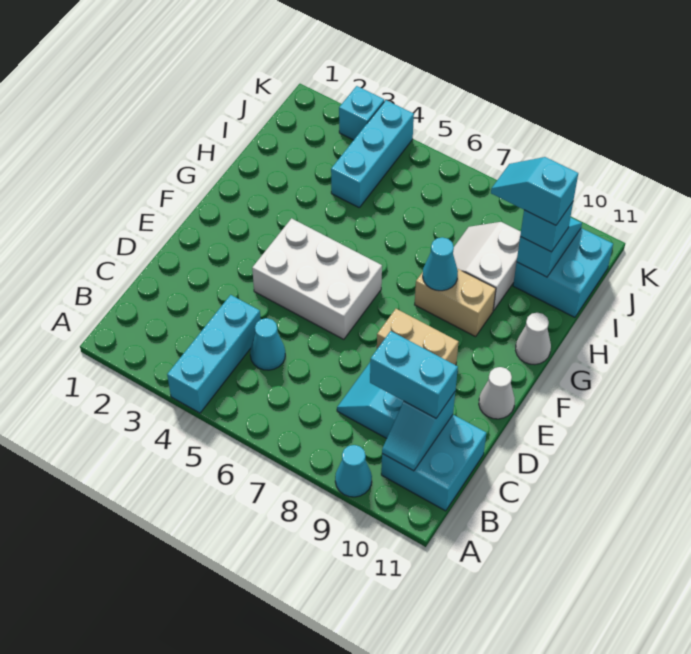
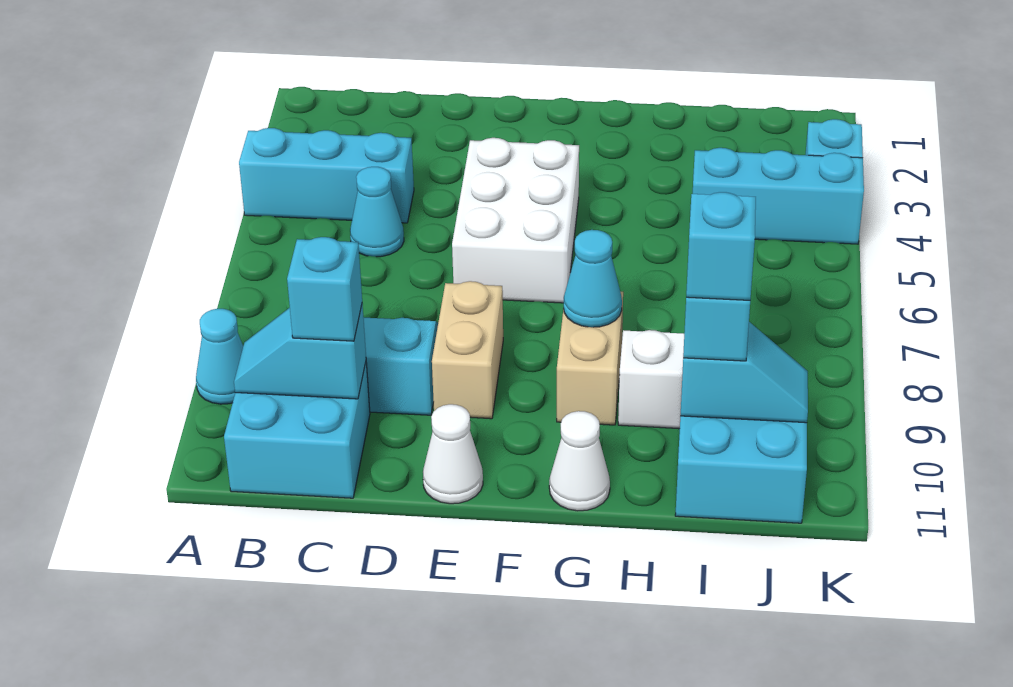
cyan brick C9:C10 level 3 -> cyan brick C10 level 3

